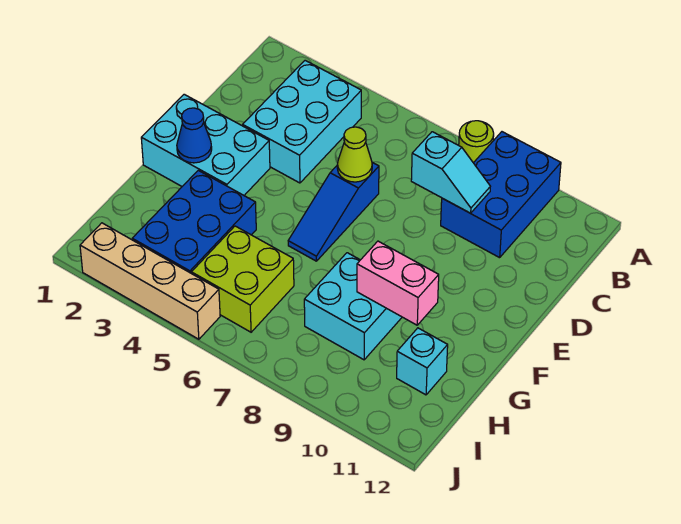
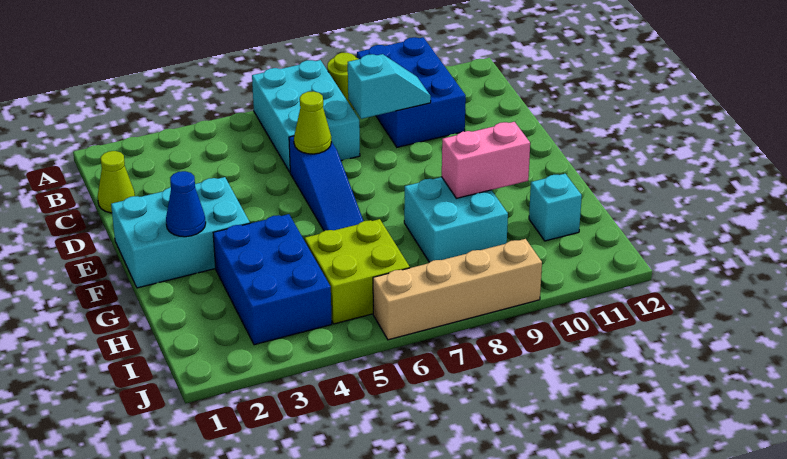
cyan brick B3:D4 level 1 -> cyan brick A6:C7 level 1
none -> lime cone C1 level 1
tan brick J2:J5 level 1 -> tan brick J6:J9 level 1

